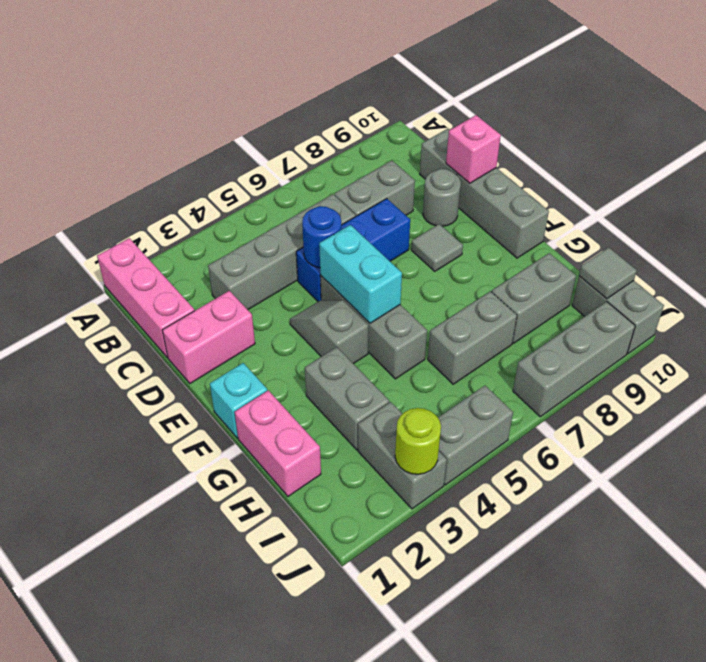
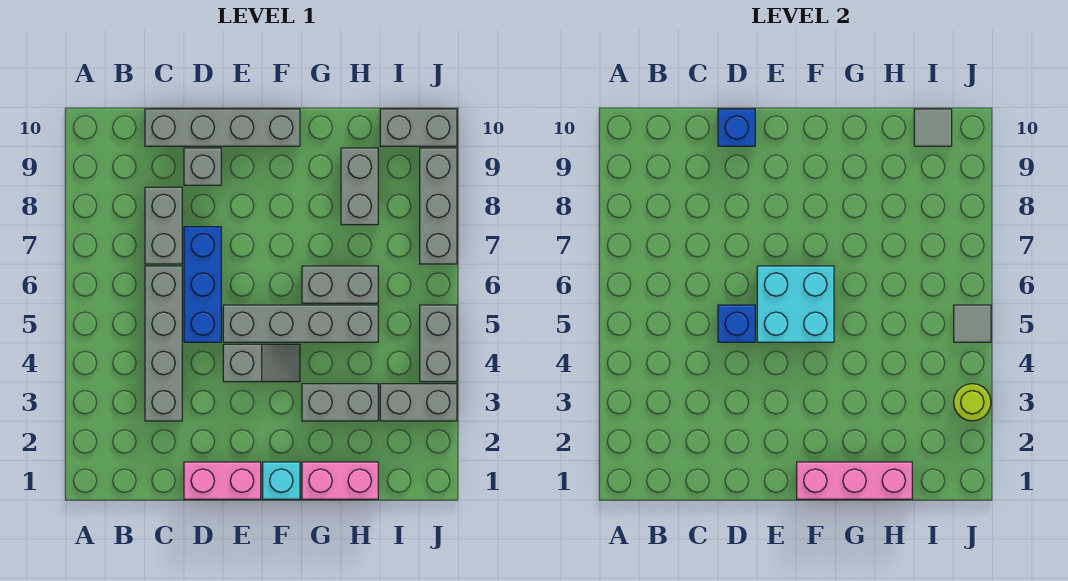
pink brick A1:C1 level 1 -> pink brick F1:H1 level 2
pink brick D1:D2 level 1 -> pink brick D1:E1 level 1
blue round brick D5 level 2 -> blue brick D5 level 2
grey round brick D9 level 1 -> grey brick D9 level 1
pink brick D10 level 2 -> blue brick D10 level 2
grey slope E4:F4 level 1 top F -> grey slope E4:F4 level 1 top E
grey brick E5:G5 level 1 -> grey brick E5:H5 level 1
cyan brick E5:F5 level 2 -> cyan brick E5:F6 level 2
grey tile E8 level 1 -> grey tile J5 level 2
grey brick H6:H7 level 1 -> grey brick G6:H6 level 1

